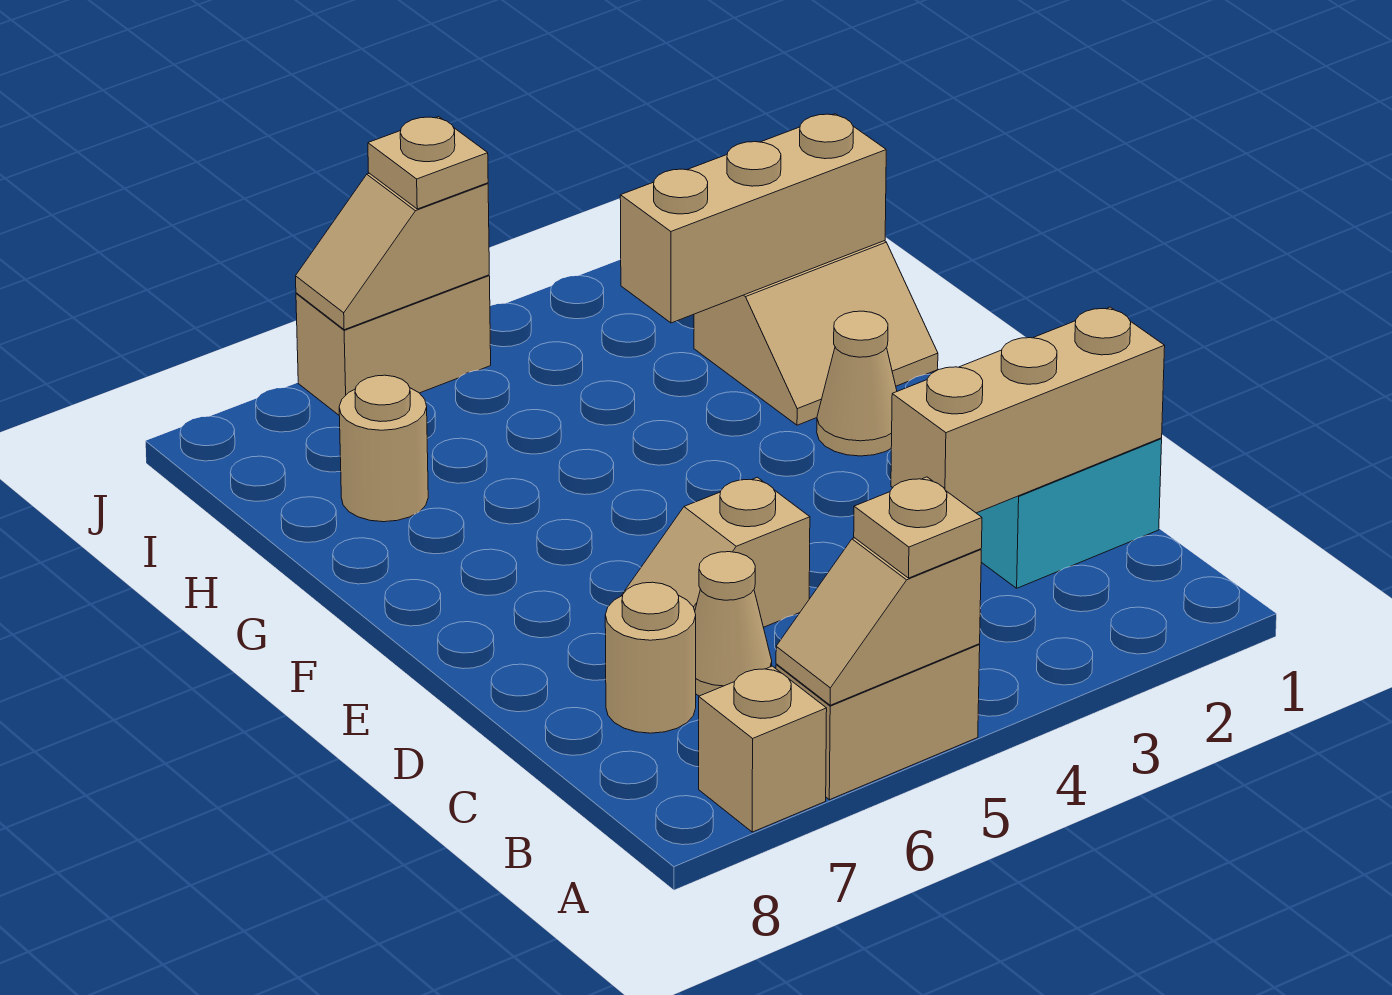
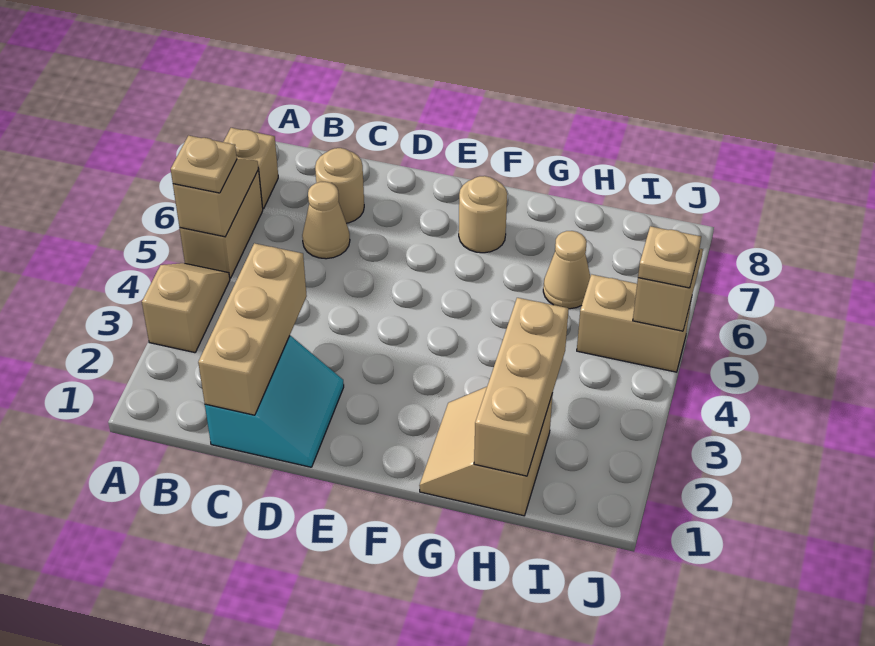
tan slope D5:D6 level 1 top 5 -> tan slope A3:A4 level 1 top 3
tan cone F2 level 1 -> tan cone H6 level 1
tan round brick H7 level 1 -> tan round brick F7 level 1
tan brick J5:J6 level 1 -> tan brick I5:J5 level 1

